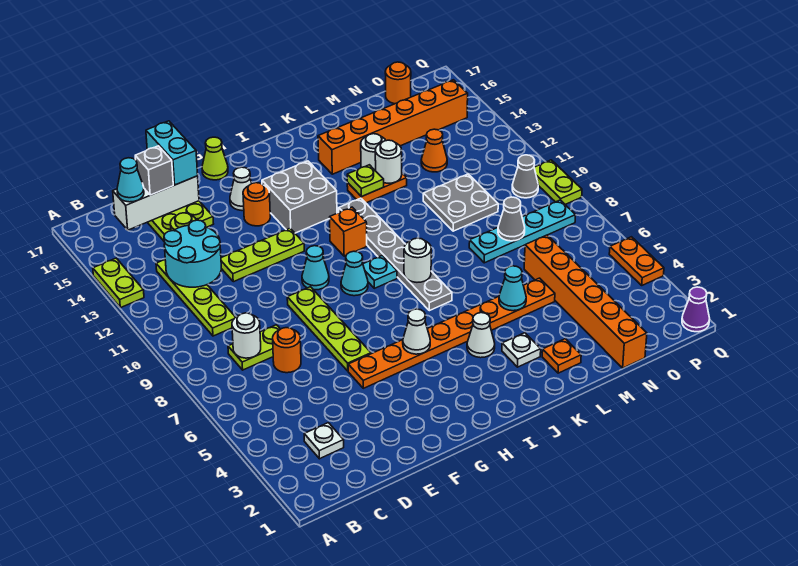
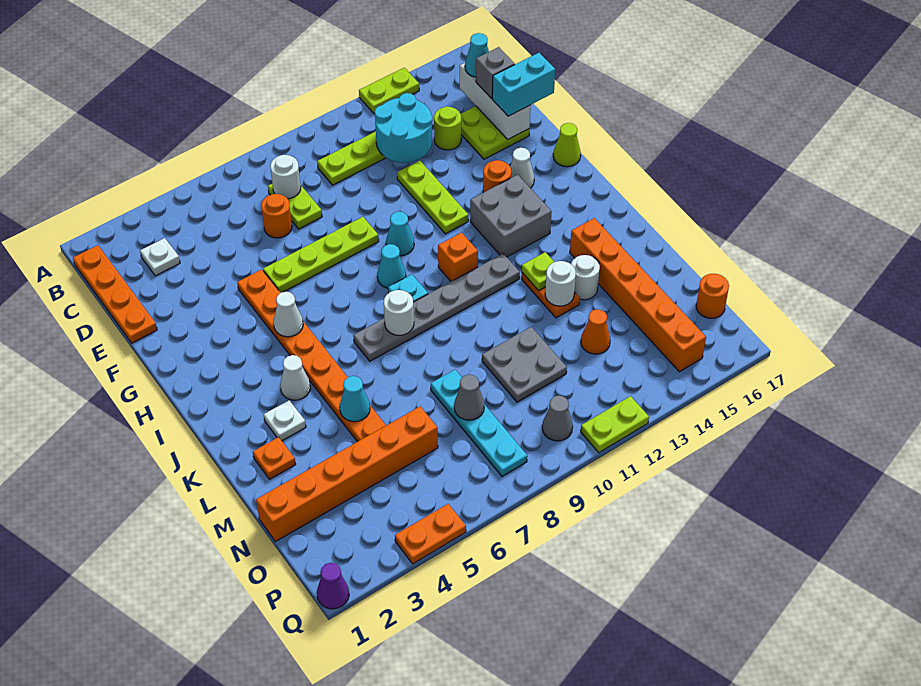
none -> orange plate B1:E1 level 1
lime plate Q9:Q10 level 1 -> lime plate Q11:Q12 level 1

